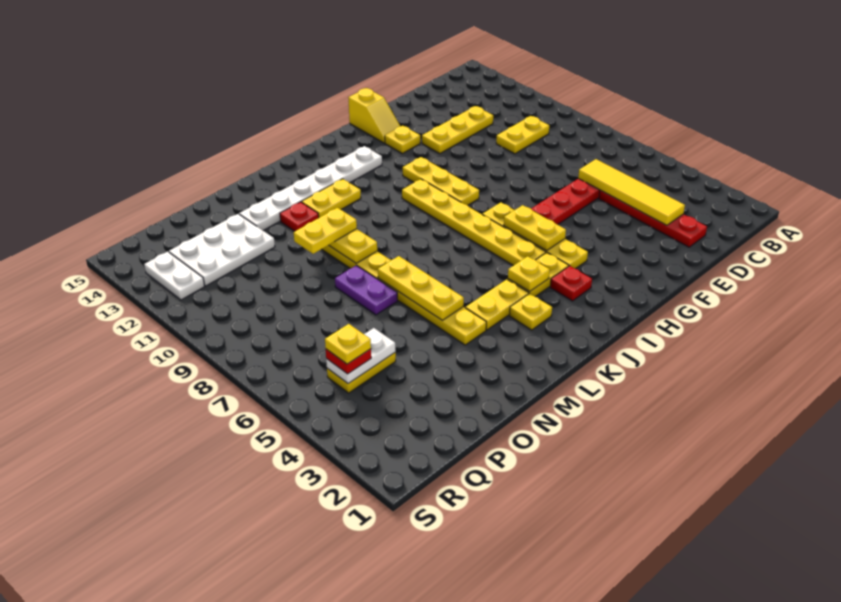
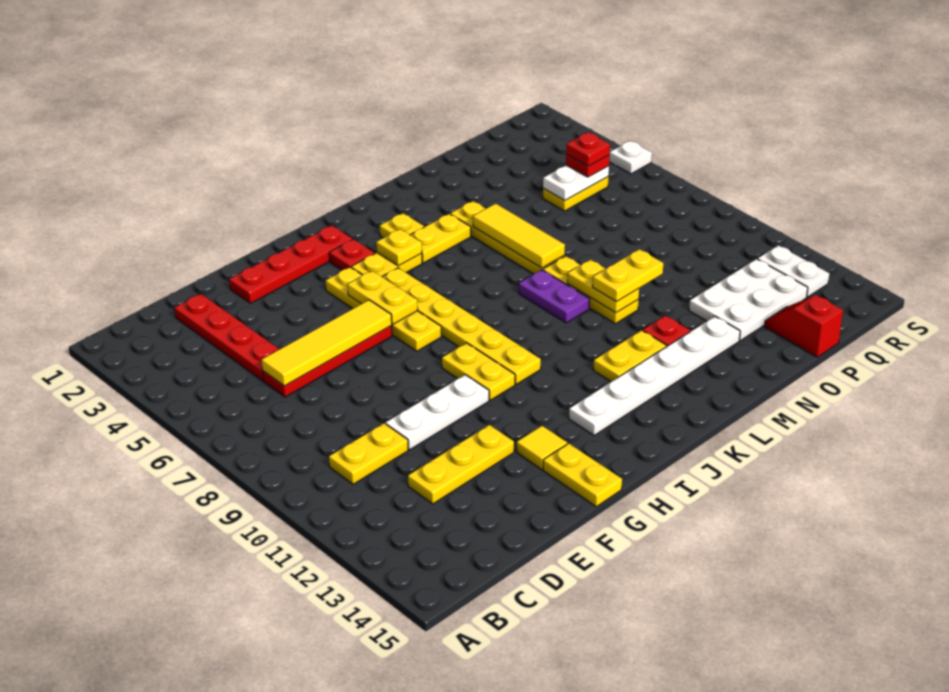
yellow tile D3:D6 level 2 -> yellow tile D6:G6 level 2
none -> white plate E10:G10 level 1
none -> red plate F2:I2 level 1
yellow plate G13 level 1 -> yellow tile G13 level 1
yellow slope G14:G15 level 1 top 15 -> yellow plate G14:G15 level 1
yellow plate H9:H11 level 1 -> yellow plate H9:H10 level 1
yellow plate M5:M7 level 2 -> yellow tile M5:M7 level 2
purple plate N7:N8 level 1 -> purple plate L8:L9 level 1
none -> red slope P14:P15 level 1 top 15
yellow plate Q5 level 4 -> red plate Q5 level 4
none -> white plate S5 level 1

